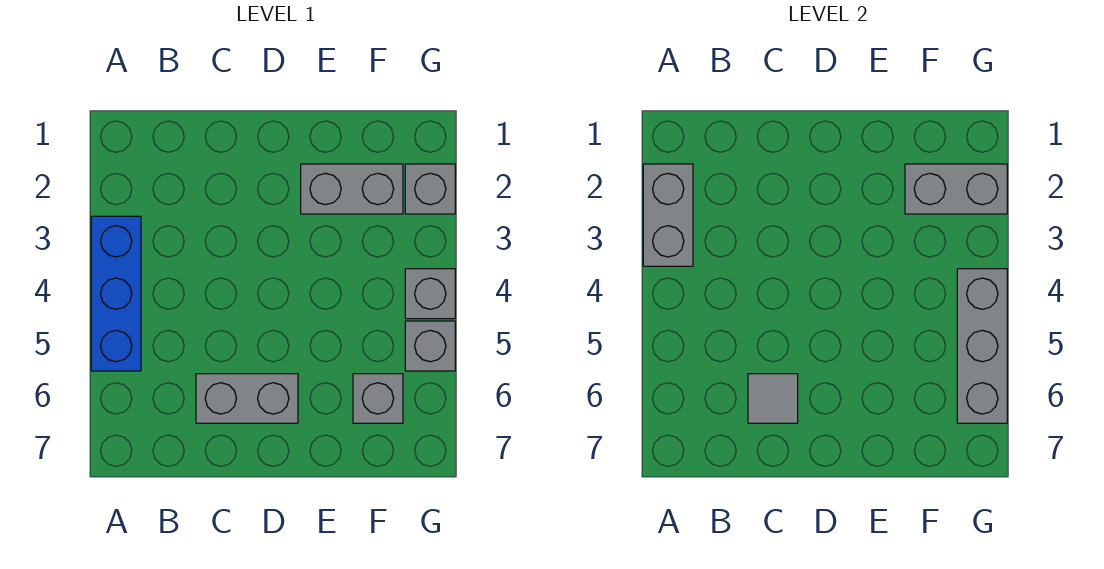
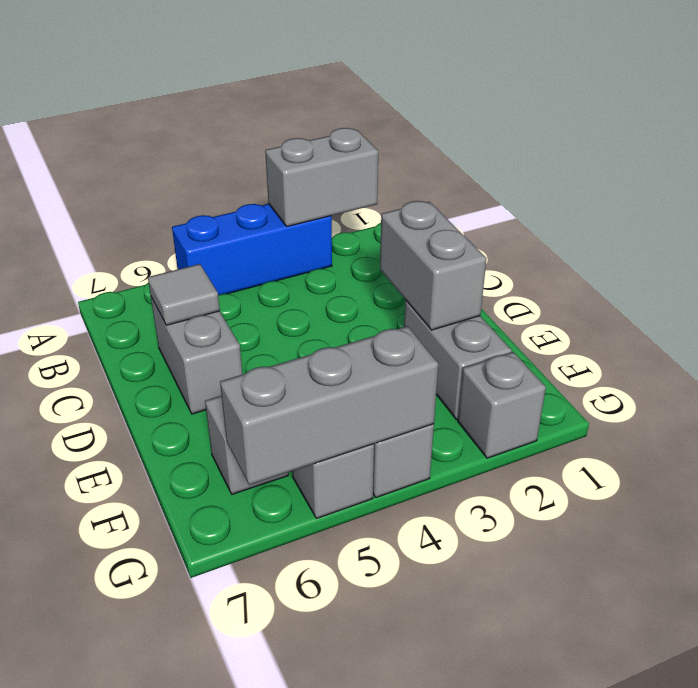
grey brick F2:G2 level 2 -> grey brick D2:E2 level 2

